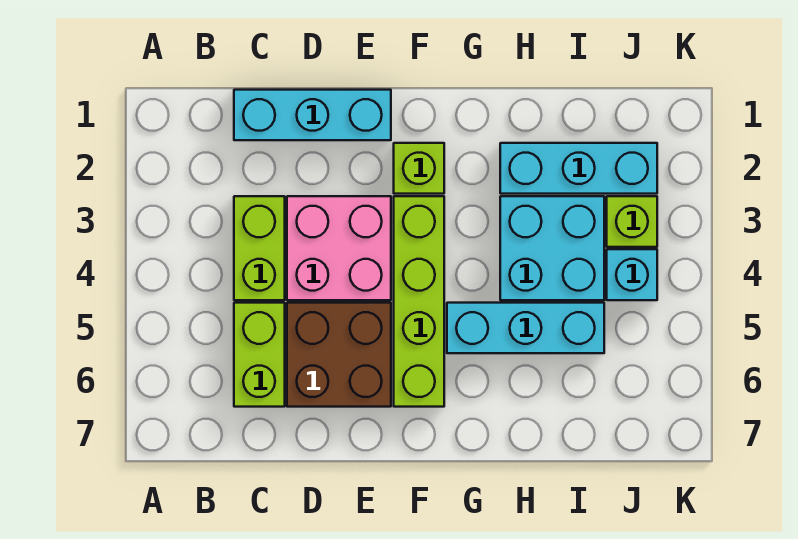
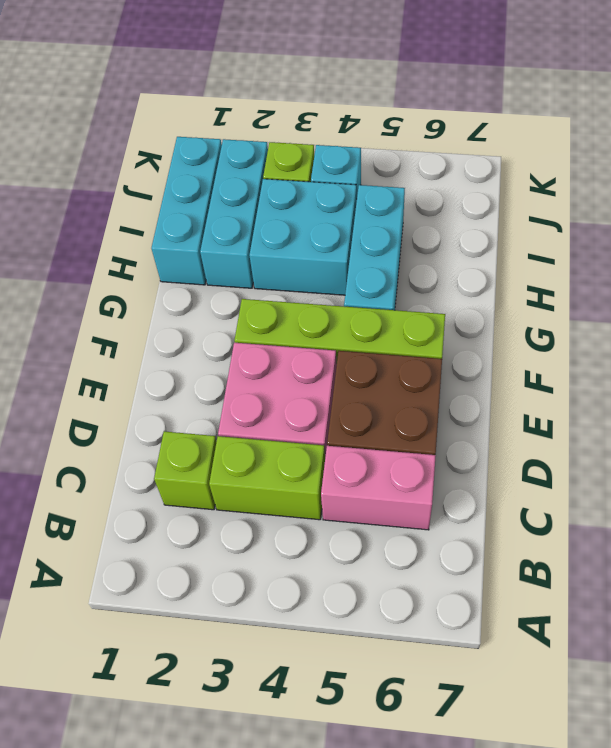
cyan brick C1:E1 level 1 -> cyan brick H1:J1 level 1
lime brick C5:C6 level 1 -> pink brick C5:C6 level 1
lime brick F2 level 1 -> lime brick C2 level 1

